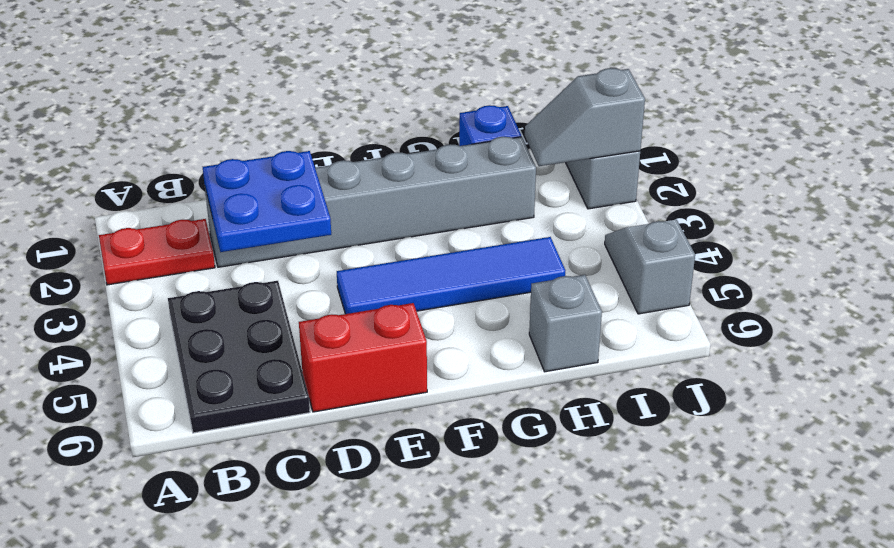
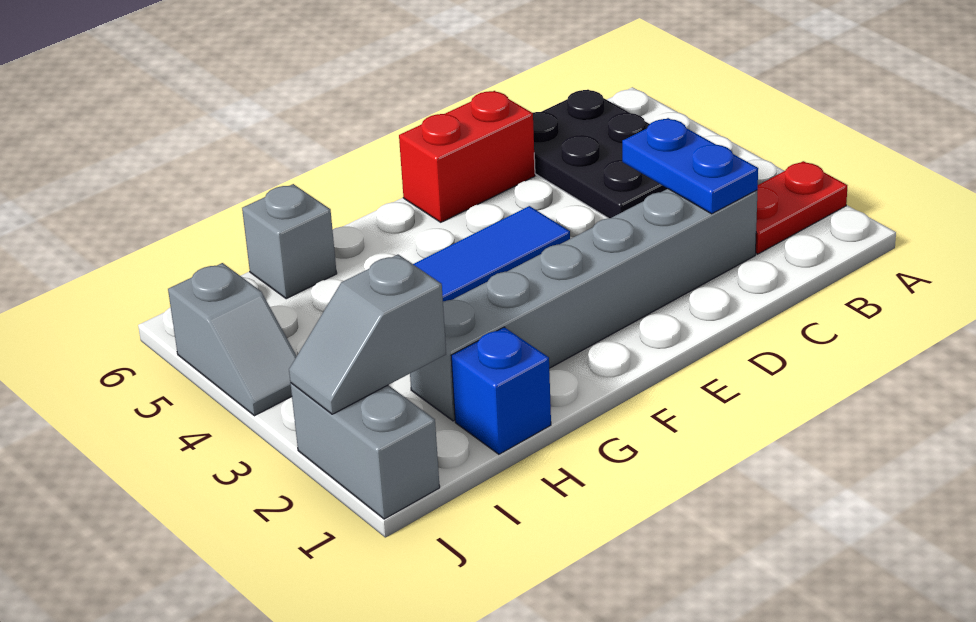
blue plate C2:D3 level 2 -> blue plate C2:C3 level 2
grey slope I2:J2 level 2 top J -> grey slope I2:J2 level 2 top I

